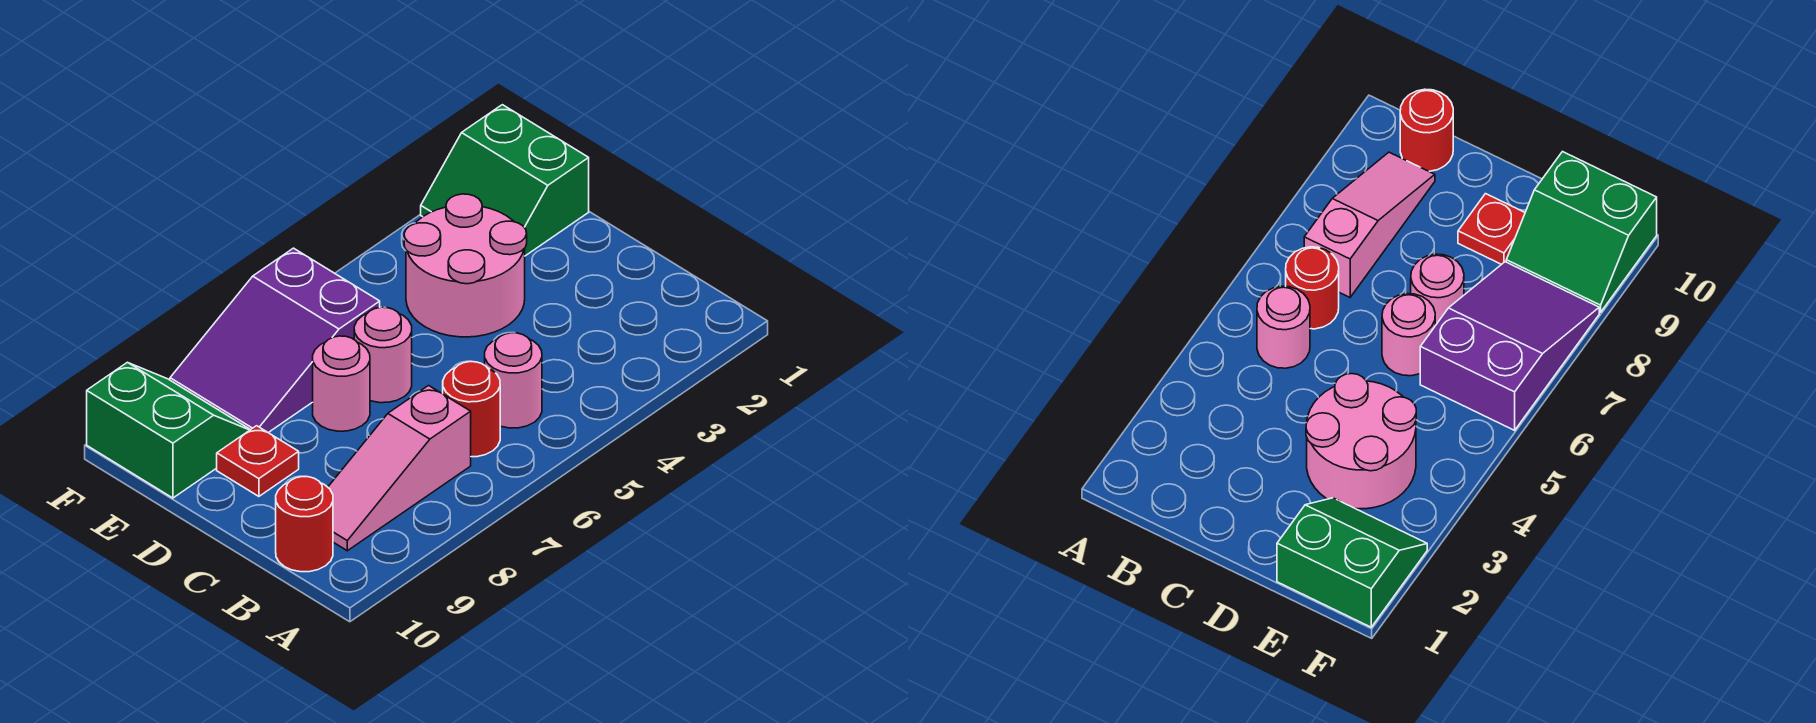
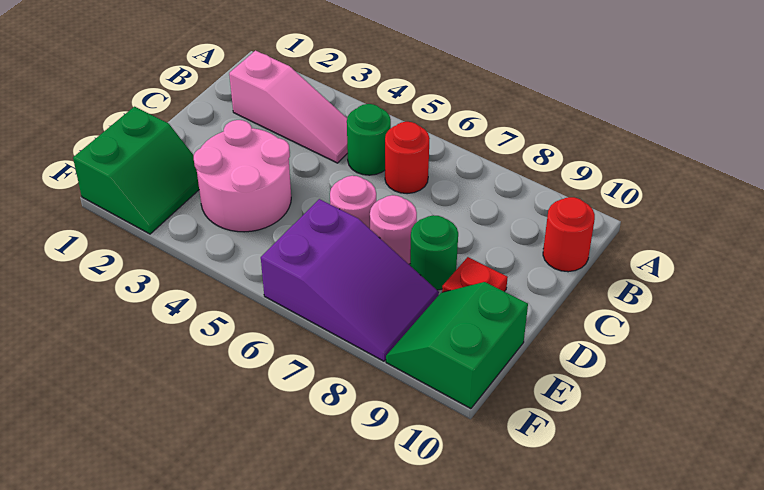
pink round brick B5 level 1 -> green round brick B5 level 1
pink slope B7:B9 level 1 top 7 -> pink slope B2:B4 level 1 top 2
none -> green round brick D8 level 1

